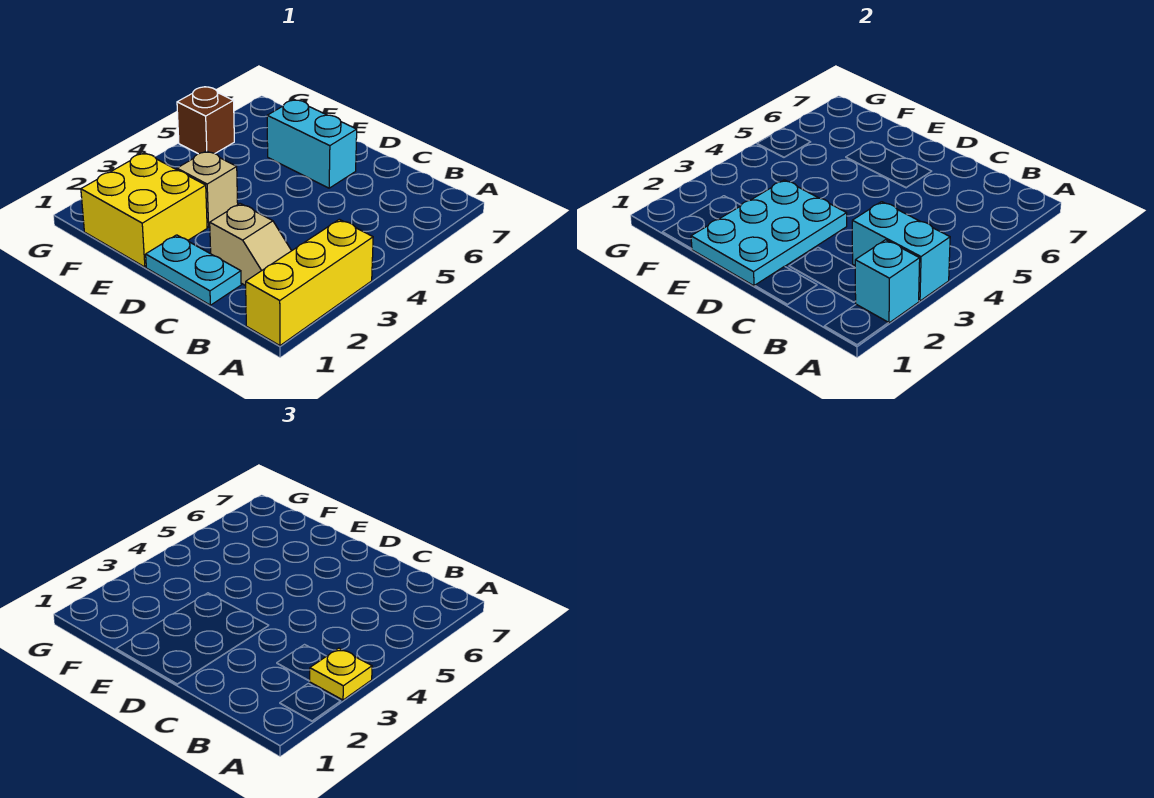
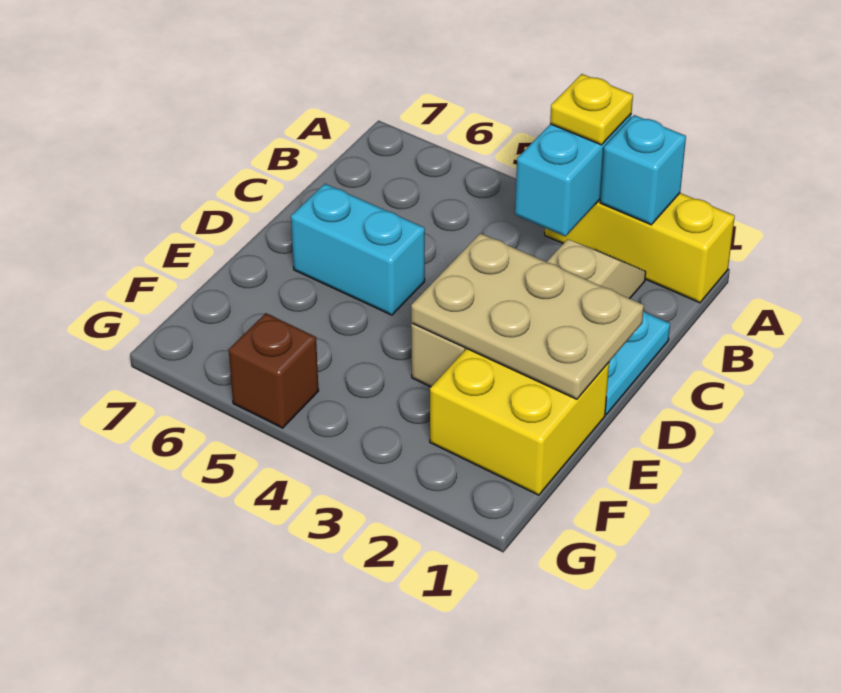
cyan plate D1:E3 level 2 -> tan plate D1:E3 level 2
cyan brick D6:E6 level 1 -> cyan brick D5:D6 level 1

